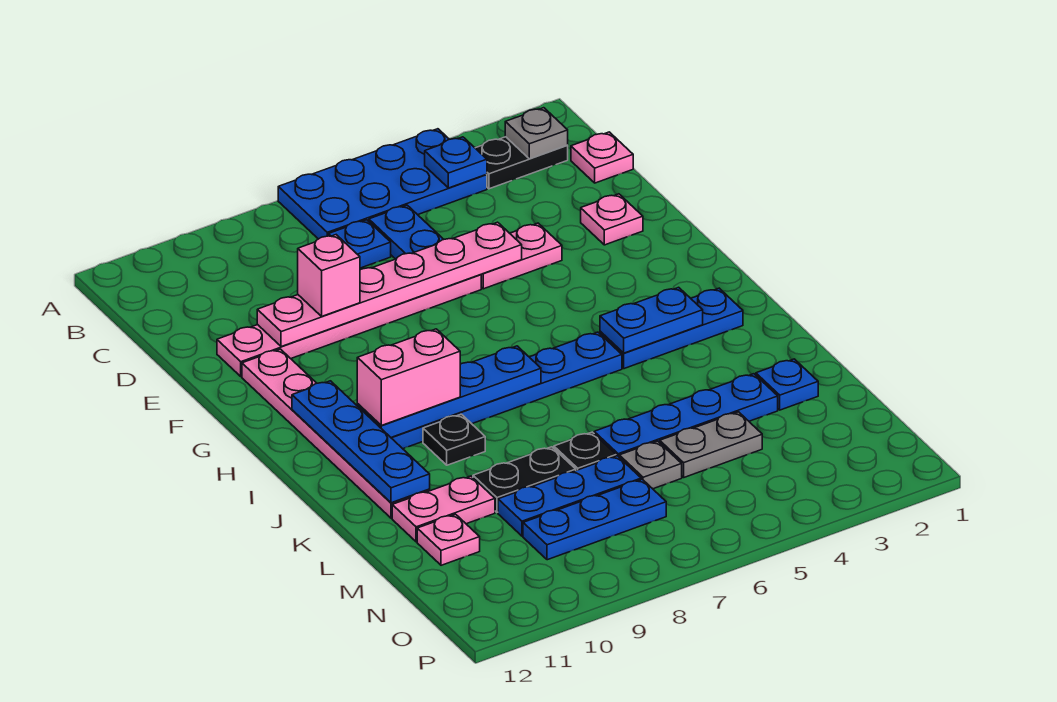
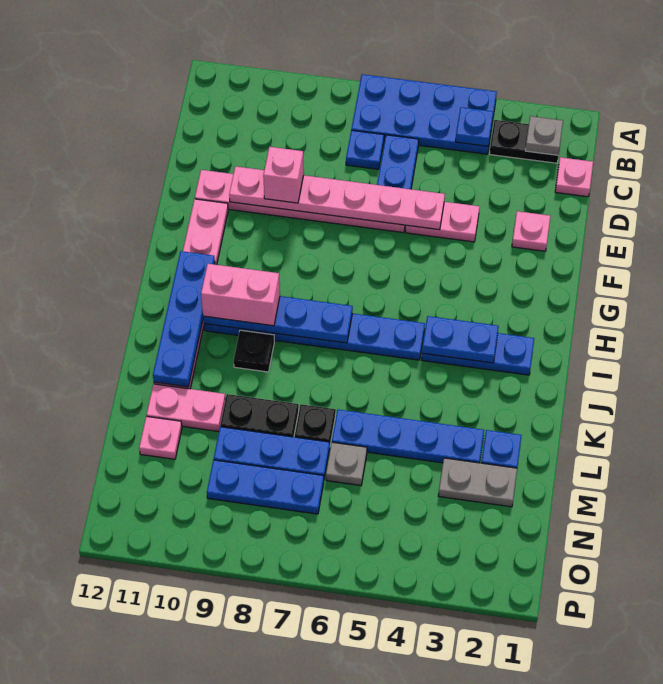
grey plate M4:M5 level 1 -> grey plate M2:M3 level 1

